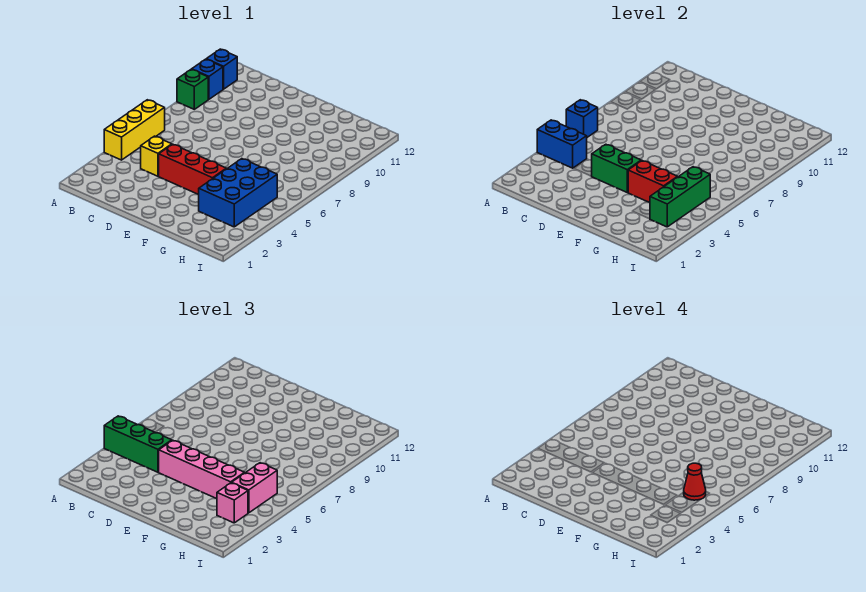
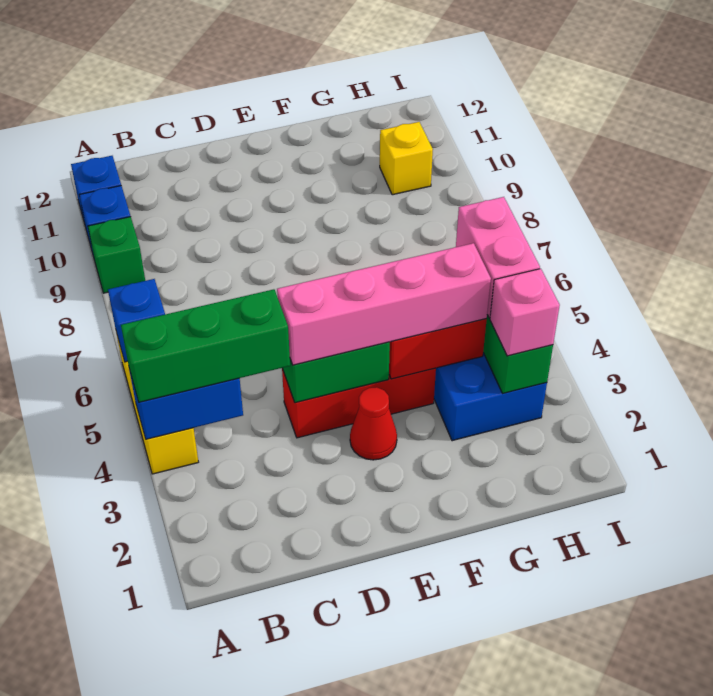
yellow brick C4 level 1 -> yellow brick H10 level 1
red cone H5 level 4 -> red cone E3 level 1

